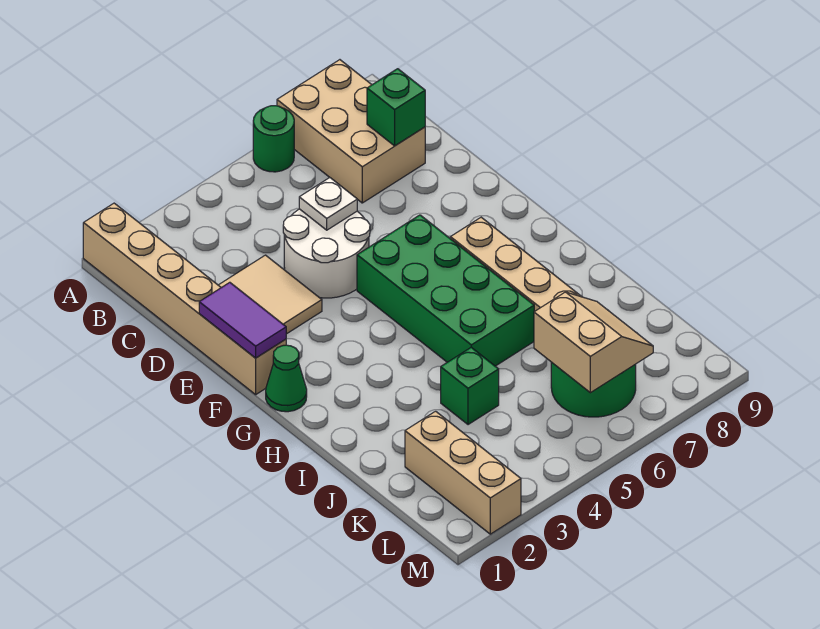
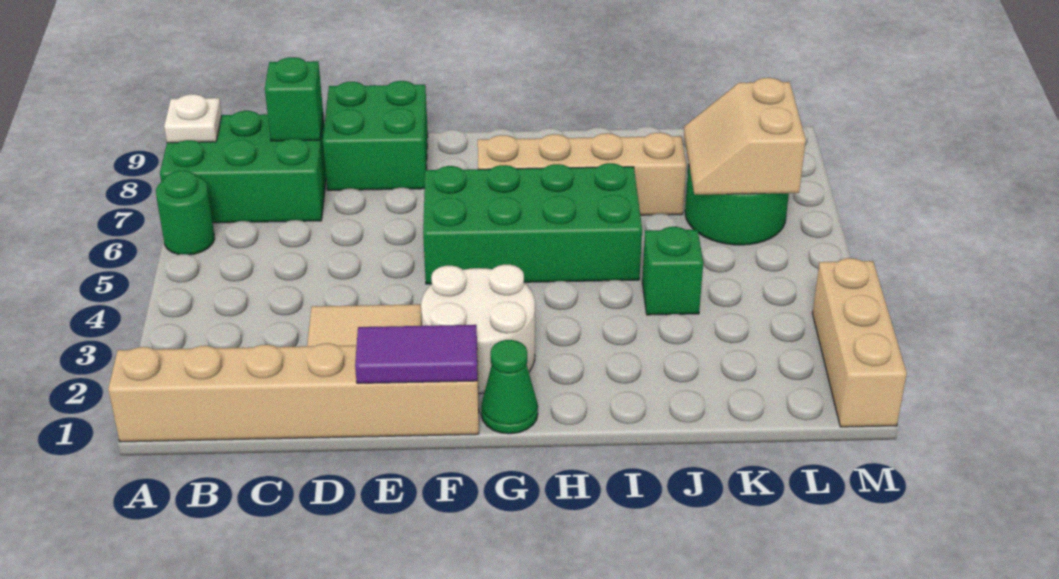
tan brick A7:C8 level 1 -> green brick A7:C8 level 1
white round brick D4:E5 level 1 -> white round brick F2:G3 level 1
white plate D5 level 2 -> white plate A8 level 2
none -> green brick D8:E9 level 1
tan brick K2:M2 level 1 -> tan brick M1:M3 level 1
tan slope K6:L7 level 2 top 6 -> tan slope K6:L7 level 2 top L

